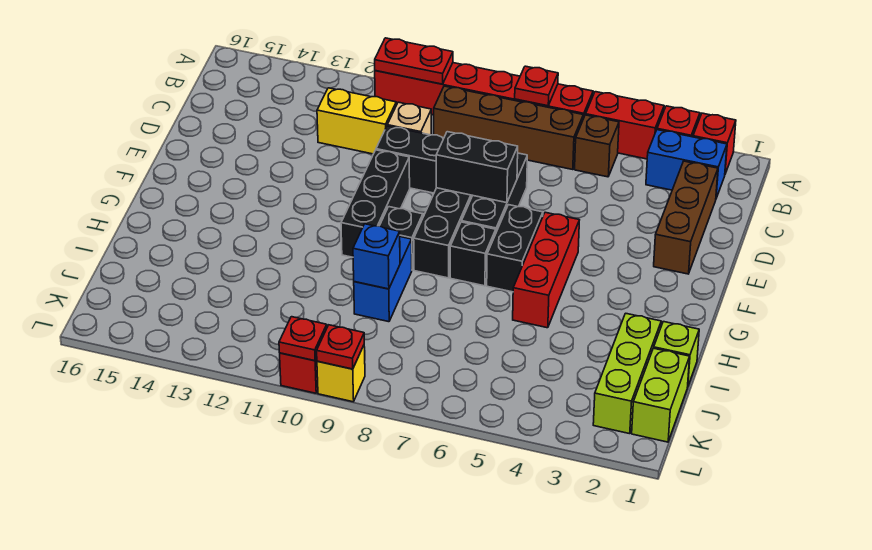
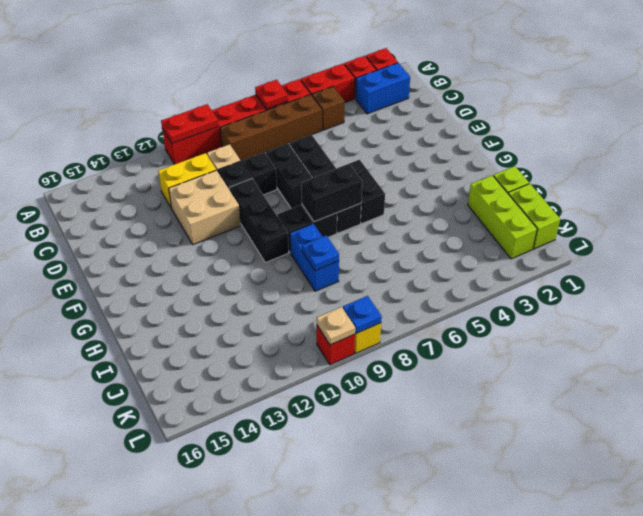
brown brick C2:E2 level 1 -> none
none -> tan brick D11:E12 level 1
black brick E7:E8 level 2 -> black brick G7:G8 level 2
red brick F5:H5 level 1 -> none
blue brick I9 level 2 -> blue plate I9 level 2
red plate L9 level 2 -> blue plate L9 level 2
red plate L10 level 2 -> tan plate L10 level 2

